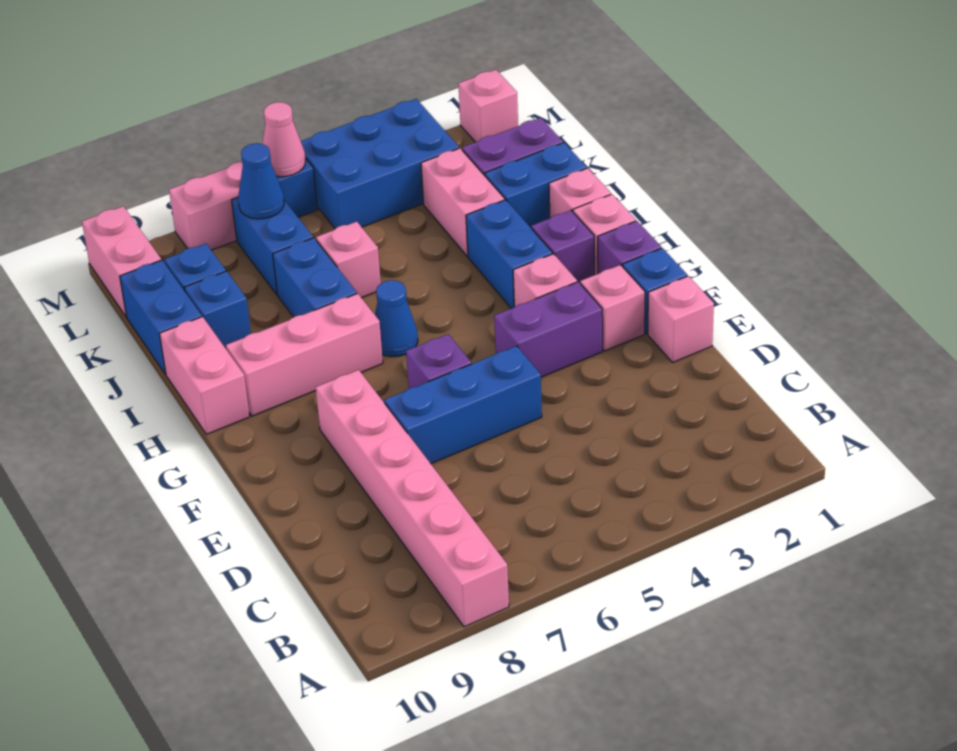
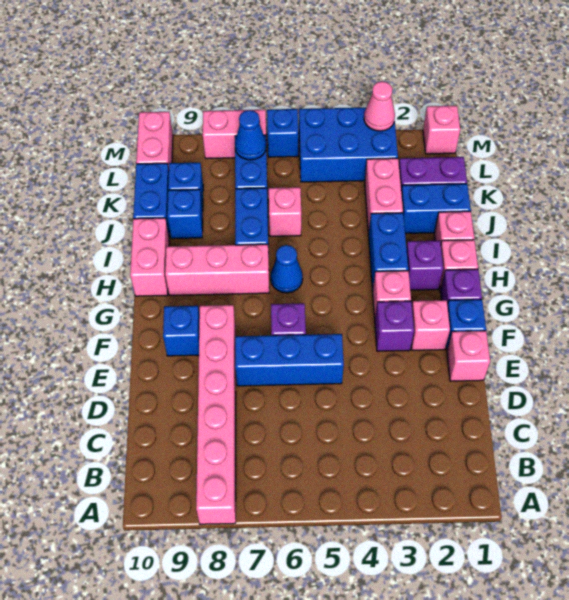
purple brick F3:F4 level 1 -> purple brick F3 level 1
none -> blue brick F9 level 1
pink cone M6 level 2 -> pink cone M3 level 2

